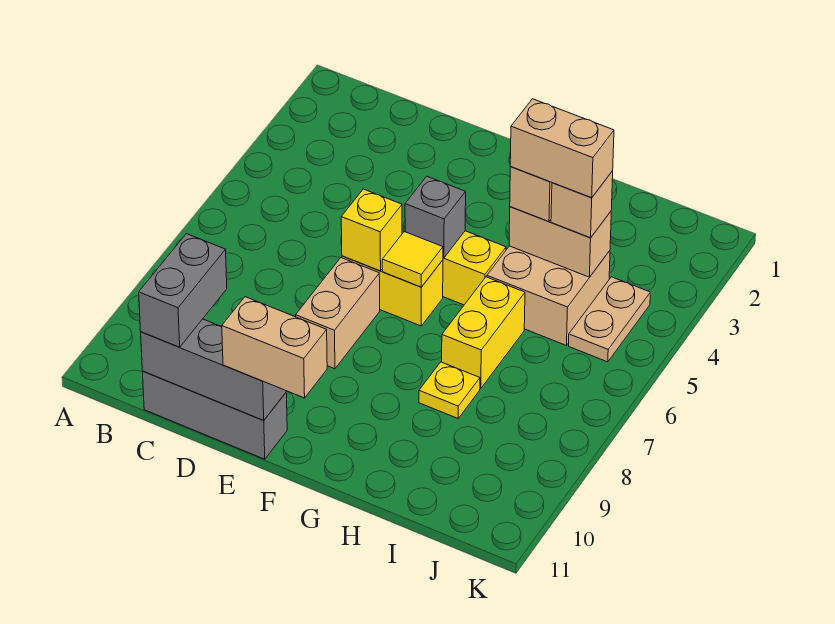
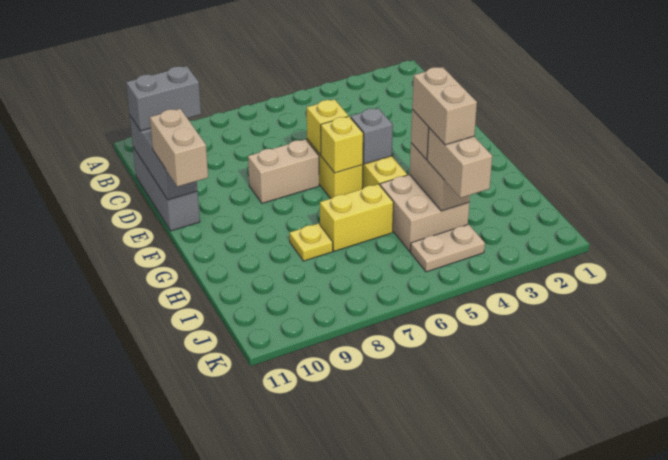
yellow tile F6 level 2 -> yellow brick F6 level 2
tan brick I4 level 3 -> tan brick I4:J4 level 3

